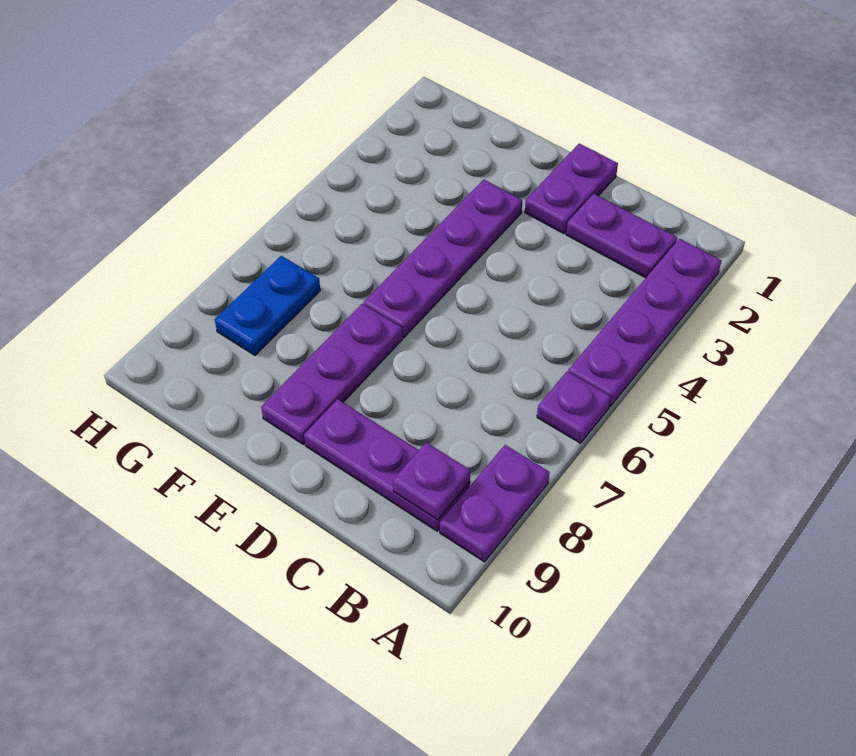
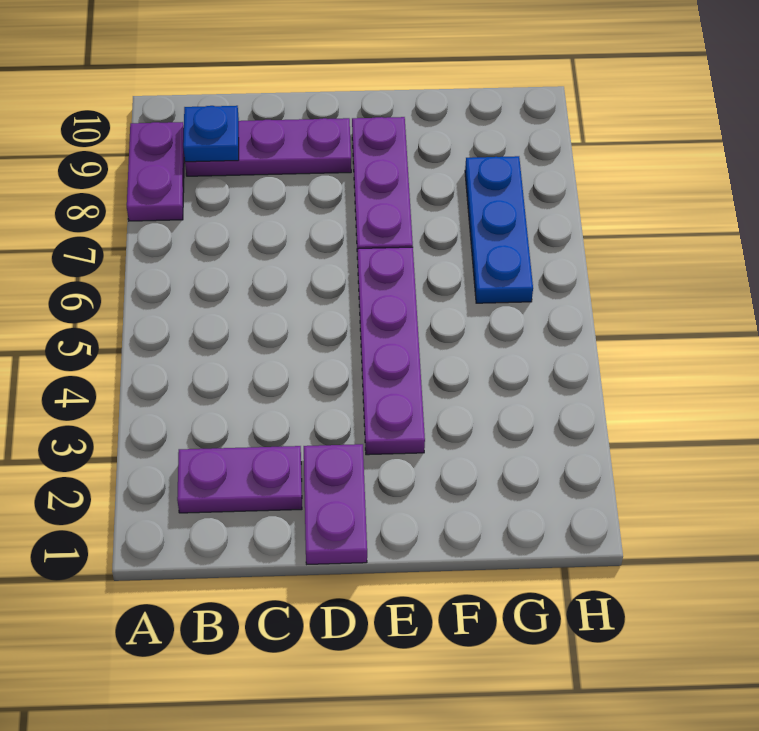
purple plate A2:A5 level 1 -> none
purple plate A6 level 1 -> none
purple plate B9 level 2 -> blue plate B9 level 2
blue plate G7:G8 level 1 -> blue plate G6:G8 level 1

